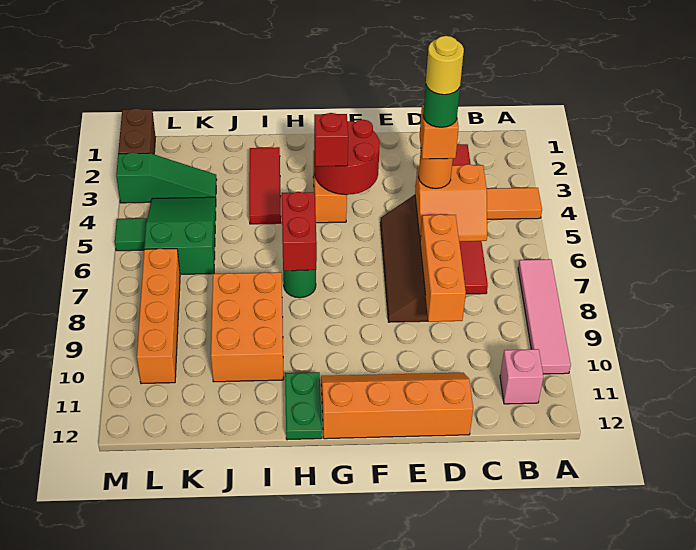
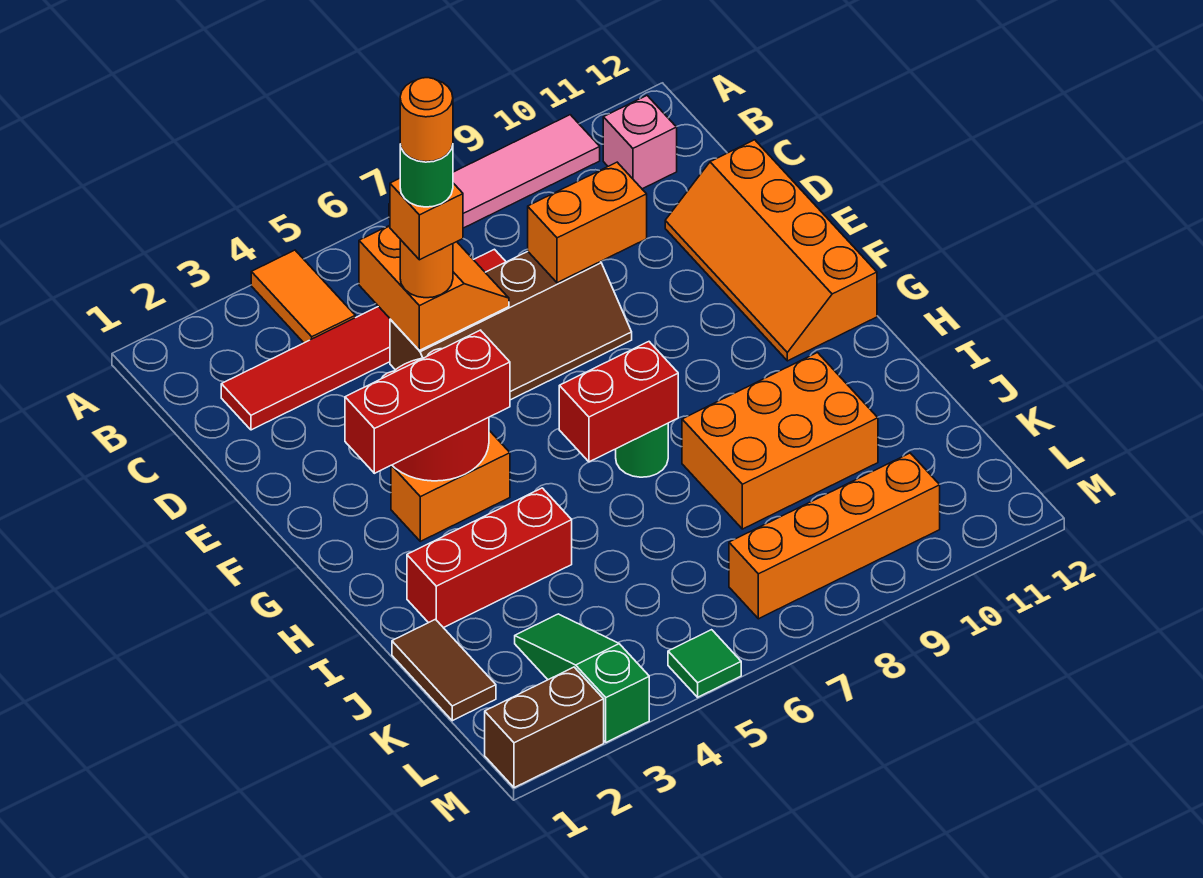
yellow round brick D5 level 6 -> orange round brick D5 level 6
orange brick D7:D9 level 2 -> orange brick D8:D9 level 2
red brick G4 level 3 -> red brick G2:G4 level 3
green plate H11:H12 level 1 -> none
red tile I2:I4 level 1 -> red brick I2:I4 level 1
none -> brown tile J1:K1 level 1
green slope K4:L6 level 1 top 6 -> none

